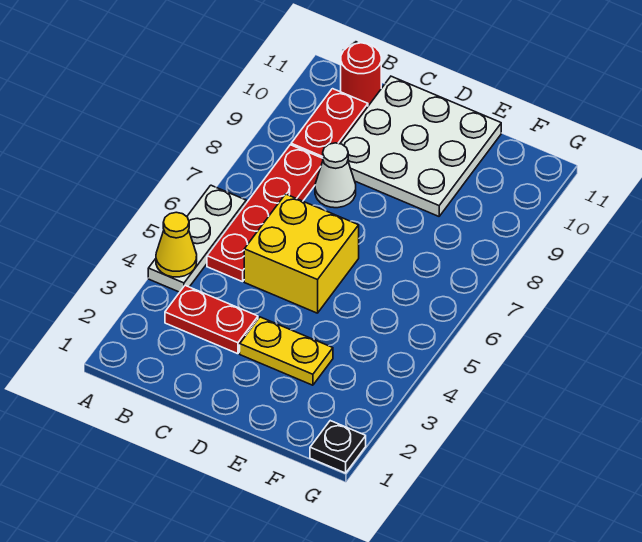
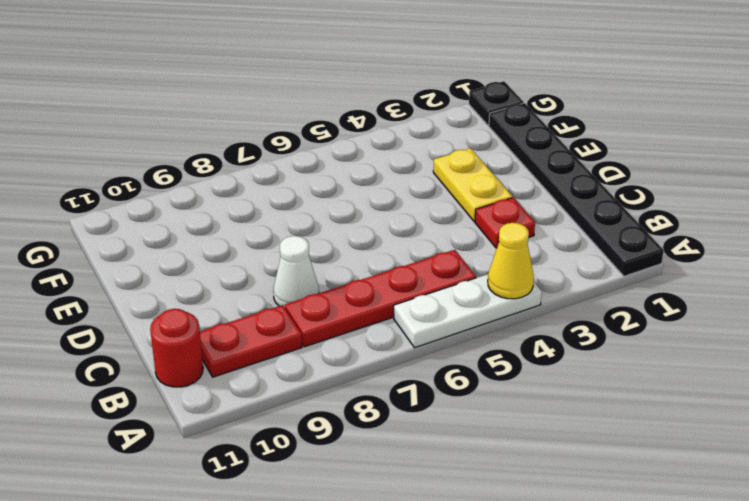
none -> black plate A1:F1 level 1
red plate B3:C3 level 1 -> red plate C3 level 1
yellow brick C5:D6 level 1 -> none
white plate C9:E11 level 1 -> none

